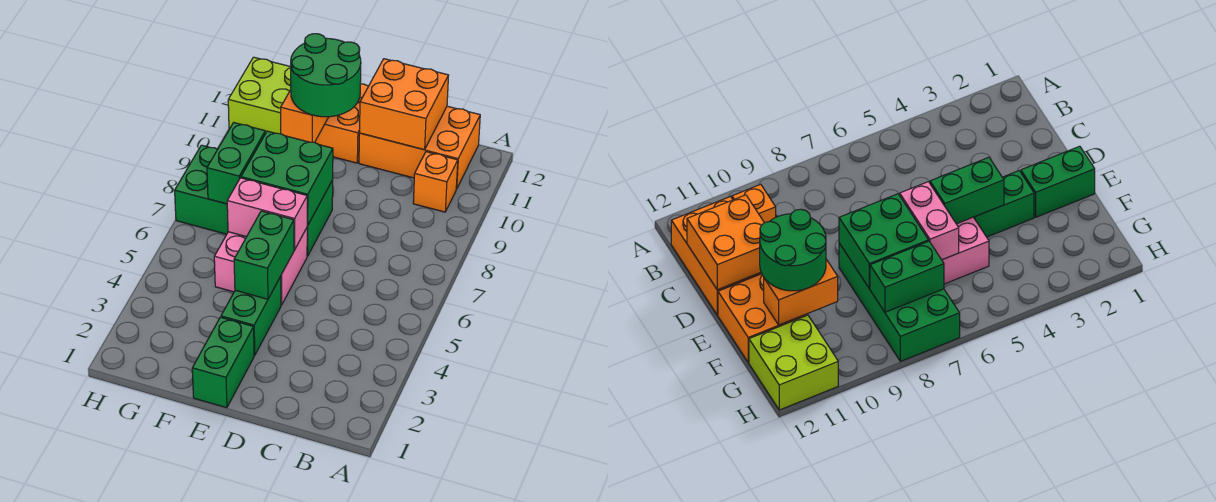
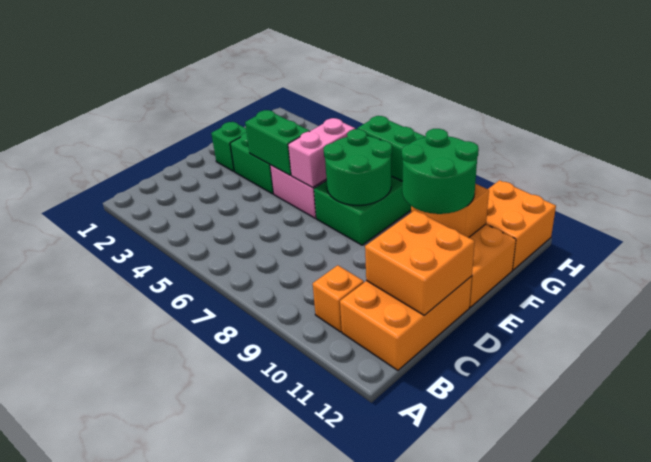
green brick E1:E2 level 1 -> green brick E2 level 1
green brick E7:F8 level 2 -> green round brick E7:F8 level 2
lime brick G11:H12 level 1 -> orange brick G11:H12 level 1

